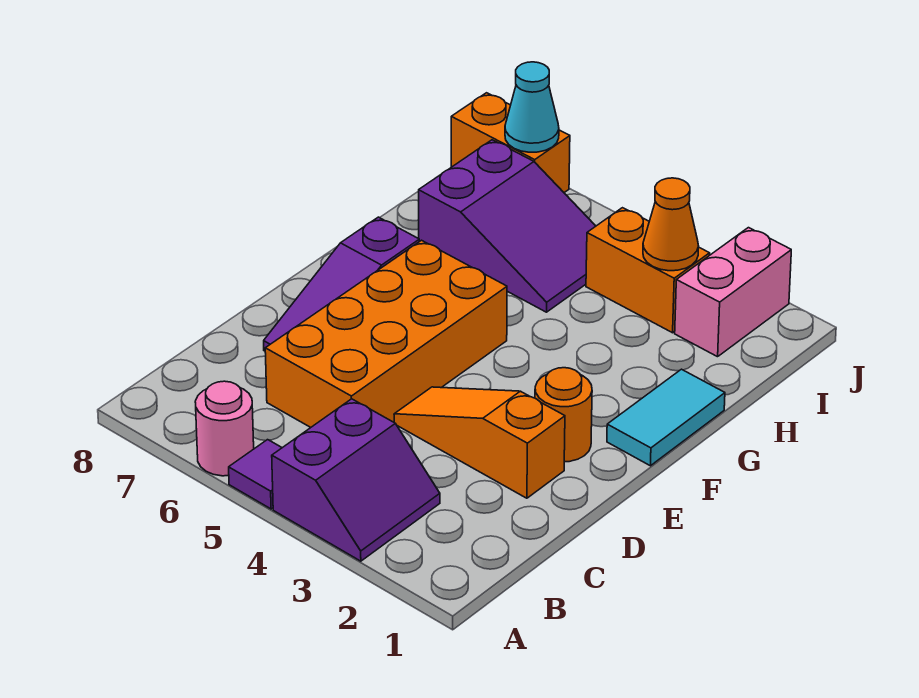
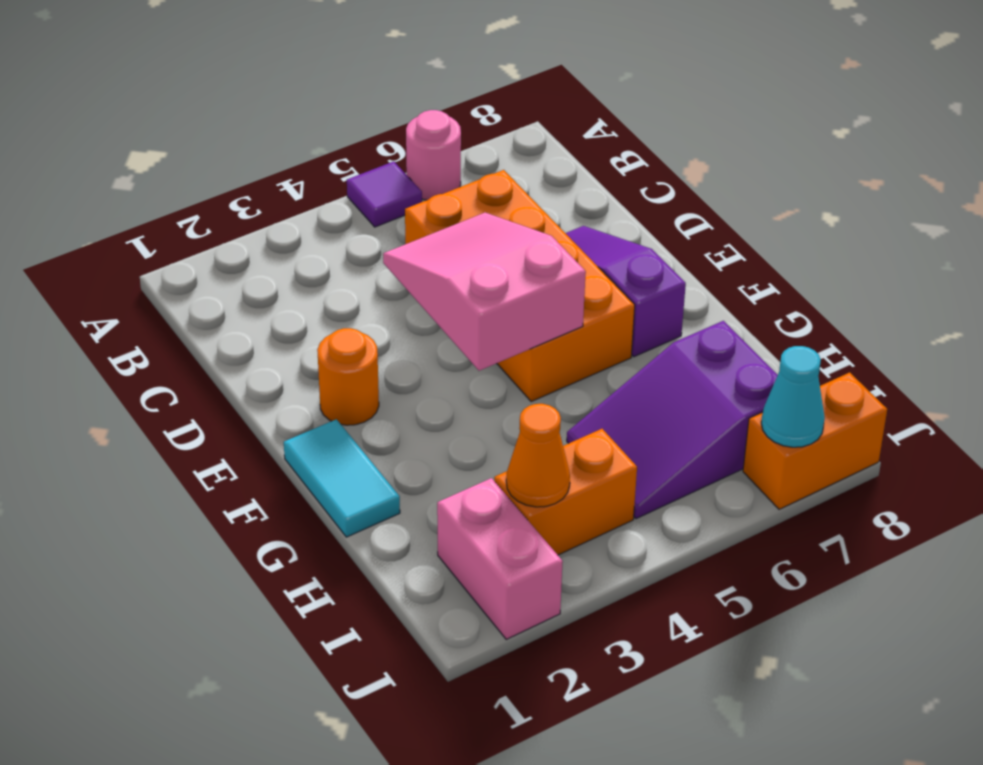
purple slope A3:B4 level 1 top 4 -> none
orange slope D2:D4 level 1 top 2 -> none
none -> pink slope D4:F5 level 2 top F

